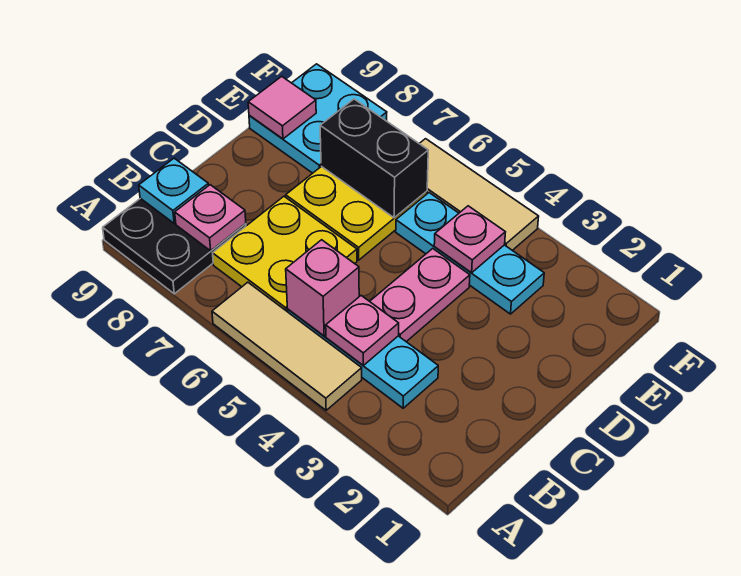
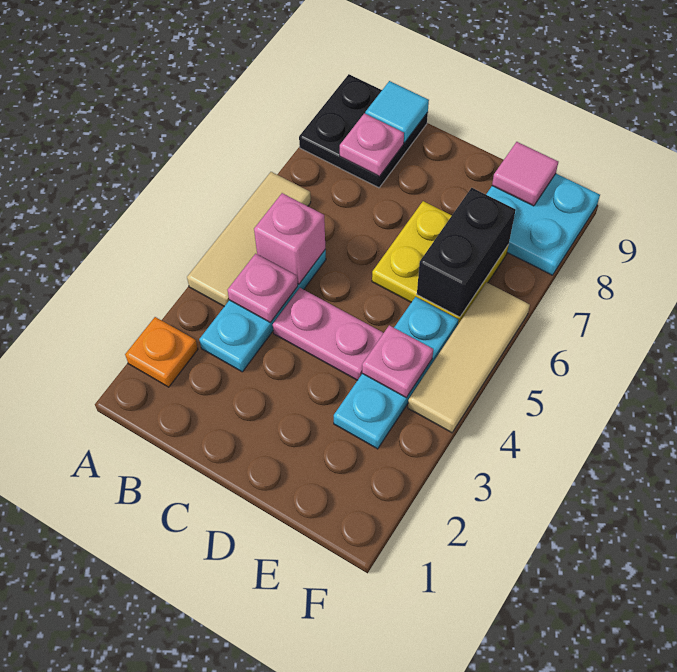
none -> orange plate A2 level 1
yellow plate B6:C7 level 1 -> none
cyan plate B9 level 2 -> cyan tile B9 level 2

